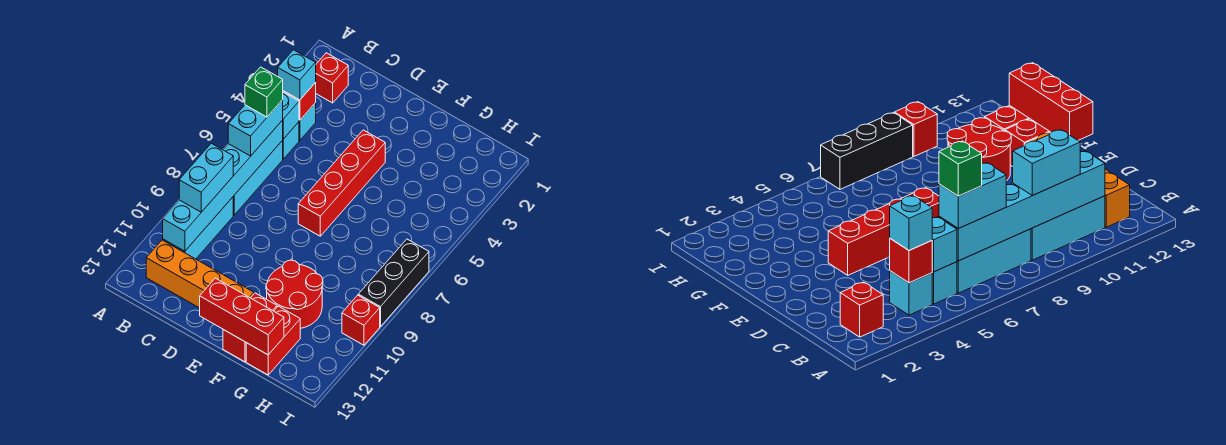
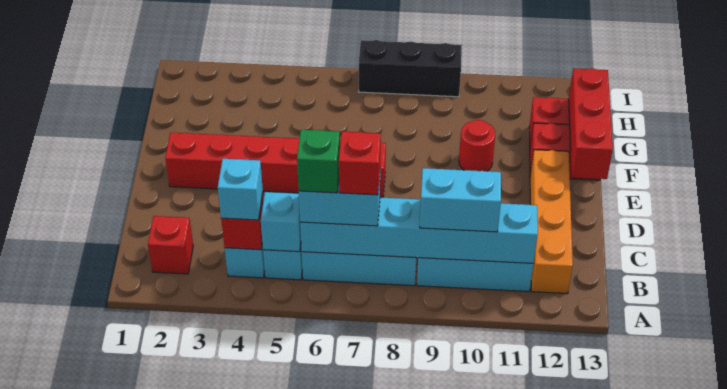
red brick E4:E7 level 1 -> red brick E2:E7 level 1
red round brick F10:G11 level 1 -> red round brick F10 level 1
red brick I10 level 1 -> red brick B7 level 4

